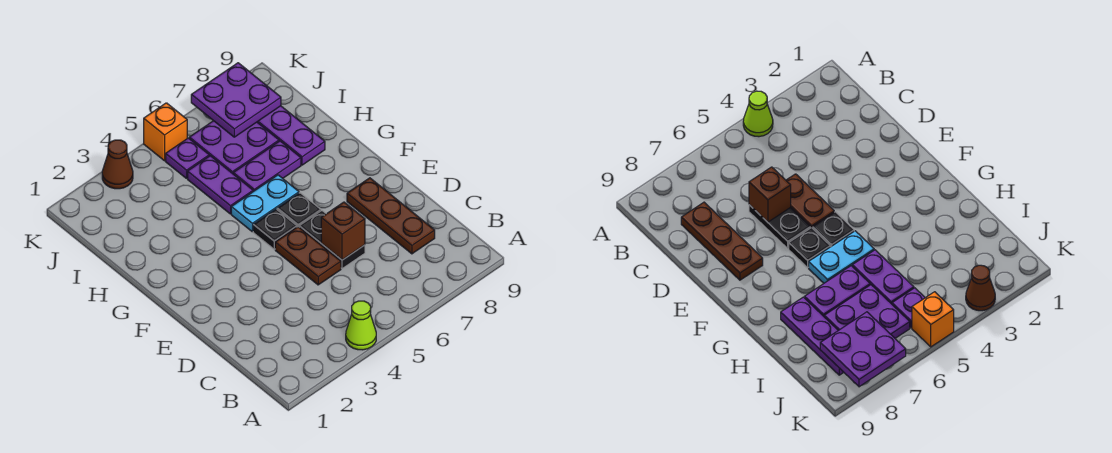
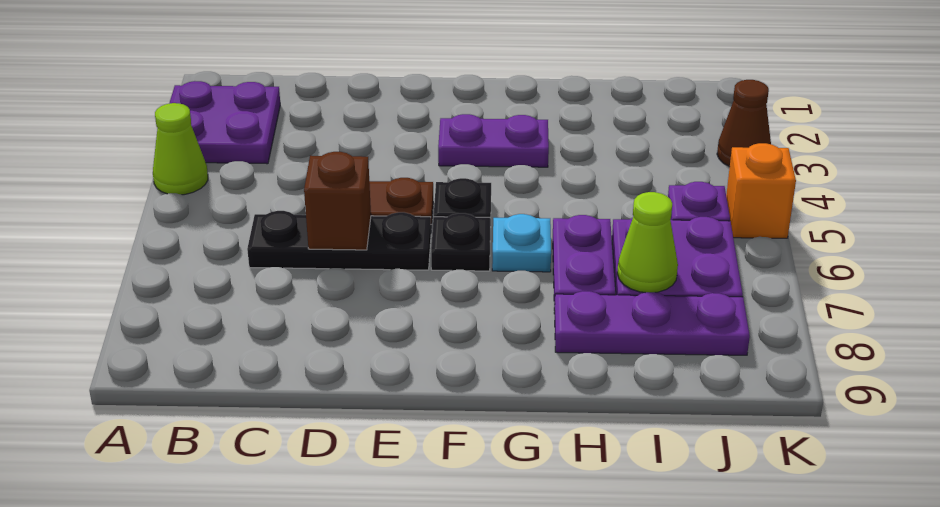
brown plate C8:E8 level 1 -> none
black plate D6:E6 level 1 -> black plate C6:E6 level 1
cyan plate G5:G6 level 1 -> cyan plate G6 level 1
purple plate H5:I5 level 1 -> purple plate F3:G3 level 1
none -> lime cone I7 level 2
purple plate J7:K8 level 2 -> purple plate A2:B3 level 1

